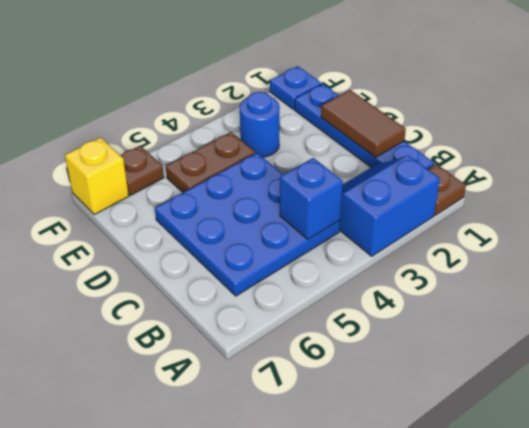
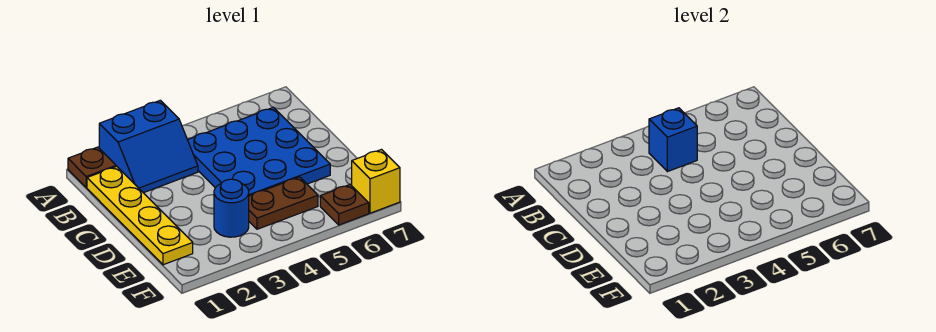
blue plate B1:E1 level 1 -> yellow plate B1:E1 level 1
brown tile C1:D1 level 2 -> none
blue plate F1 level 1 -> none

